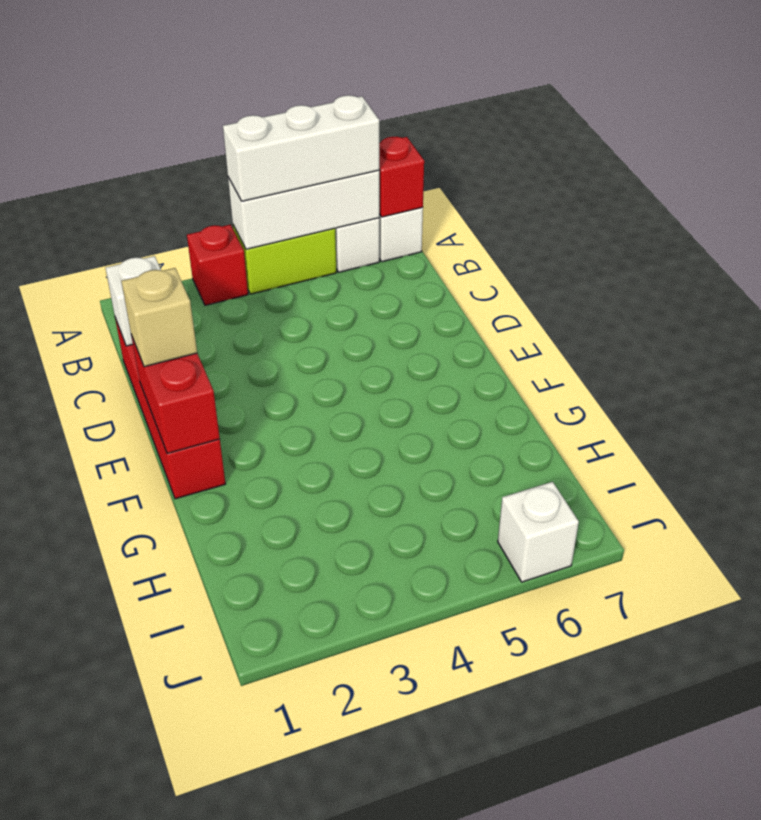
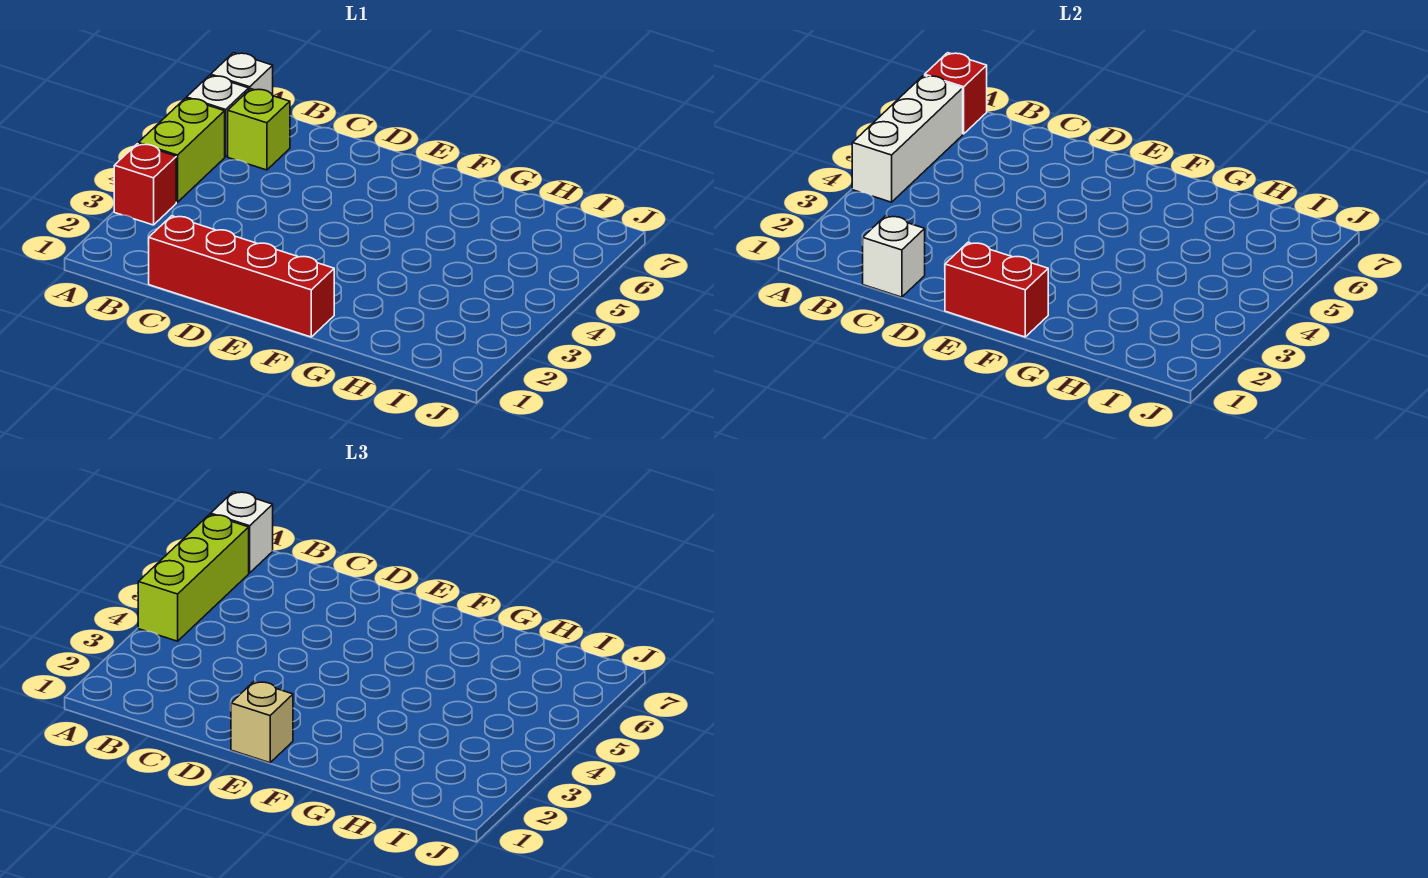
white brick A4:A6 level 3 -> lime brick A4:A6 level 3
none -> lime brick B6 level 1
white brick J6 level 1 -> white brick A7 level 3

